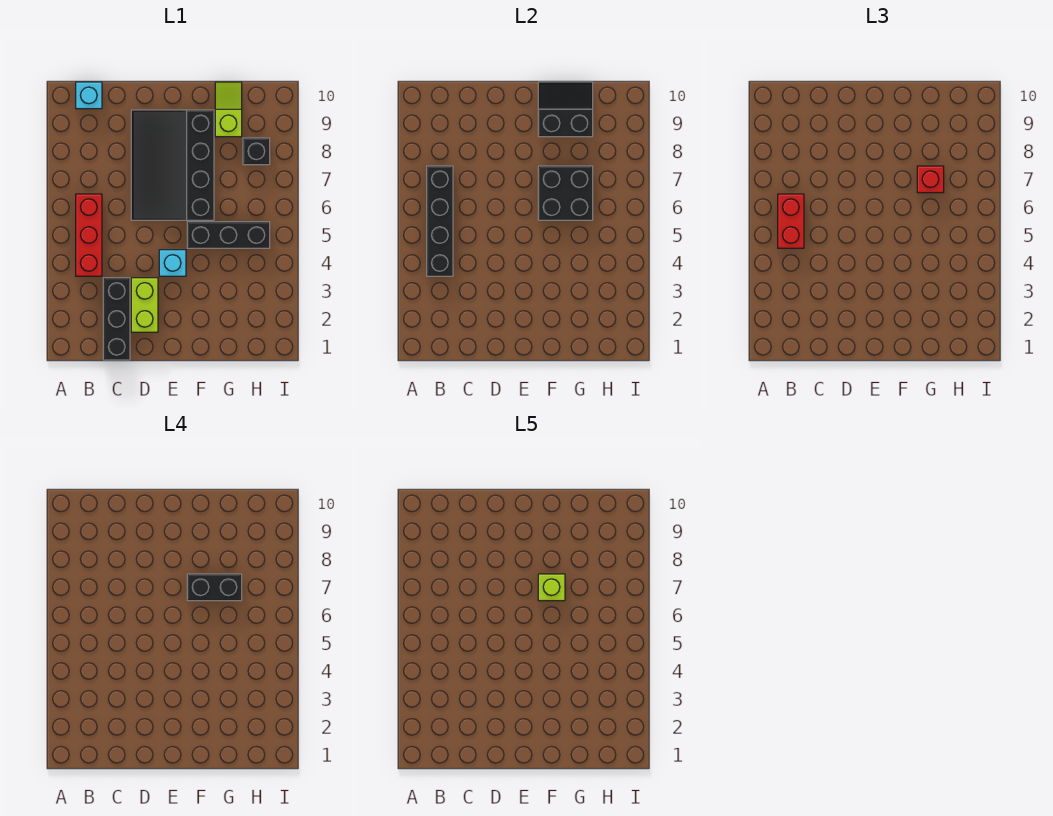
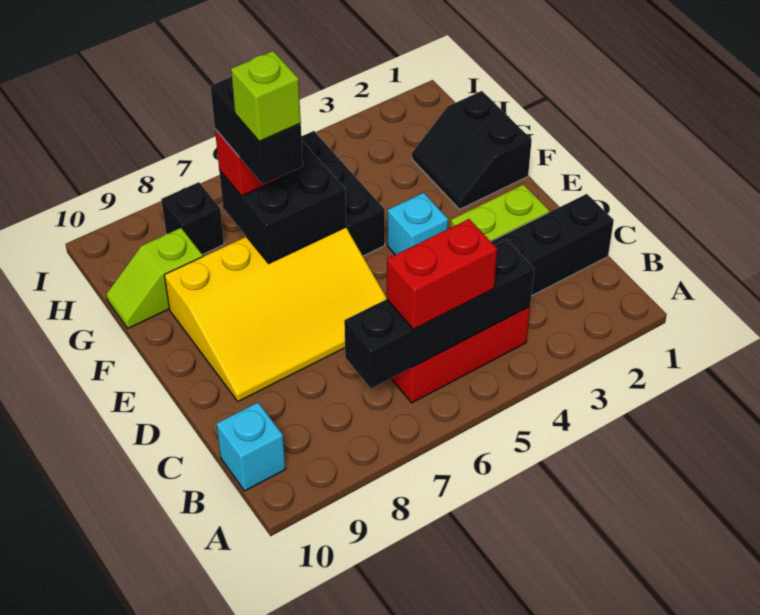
black slope D6:F9 level 1 top F -> yellow slope D6:F9 level 1 top F
black slope F9:G10 level 2 top 9 -> black slope F1:G2 level 1 top 1

